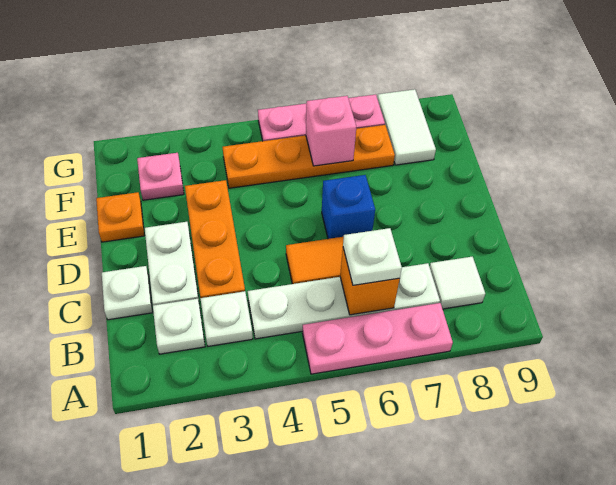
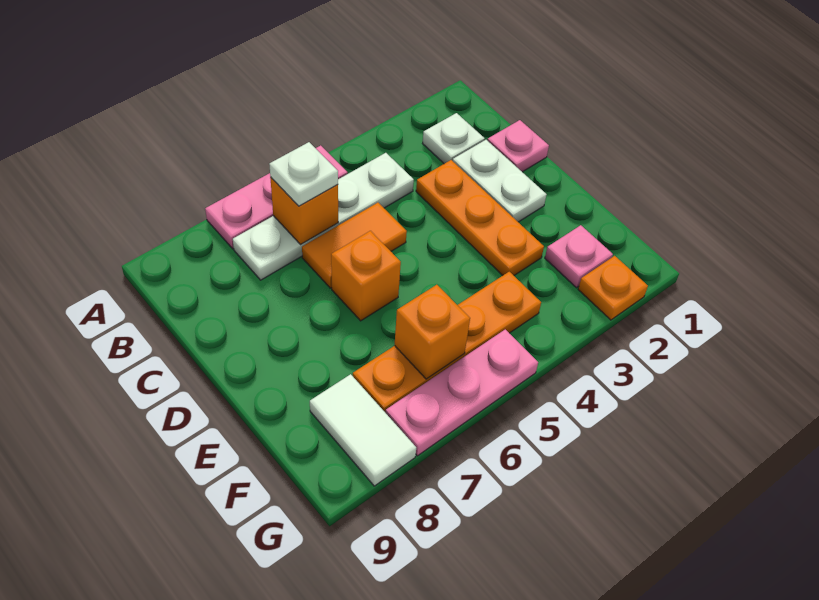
white plate B3 level 1 -> none
white tile B8 level 1 -> none
white plate C1 level 1 -> pink plate C1 level 1
blue brick D6 level 1 -> orange brick D6 level 1
orange plate E1 level 1 -> orange plate G2 level 1
pink brick F6 level 2 -> orange brick F6 level 2

